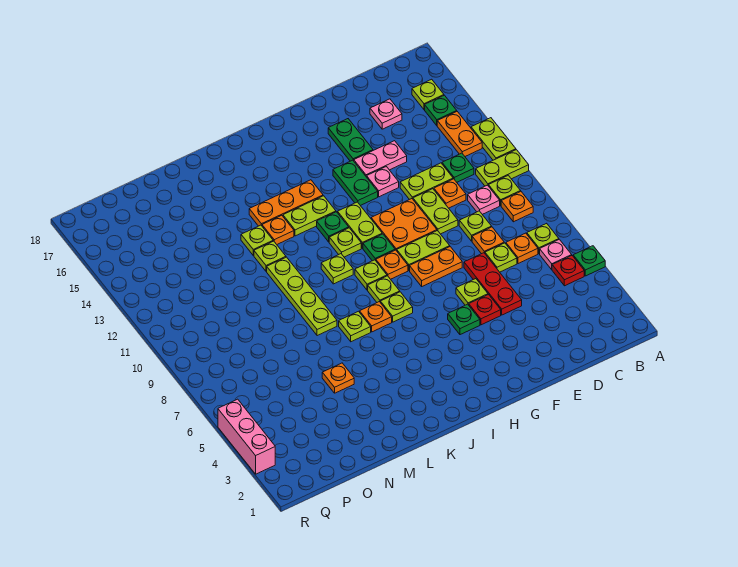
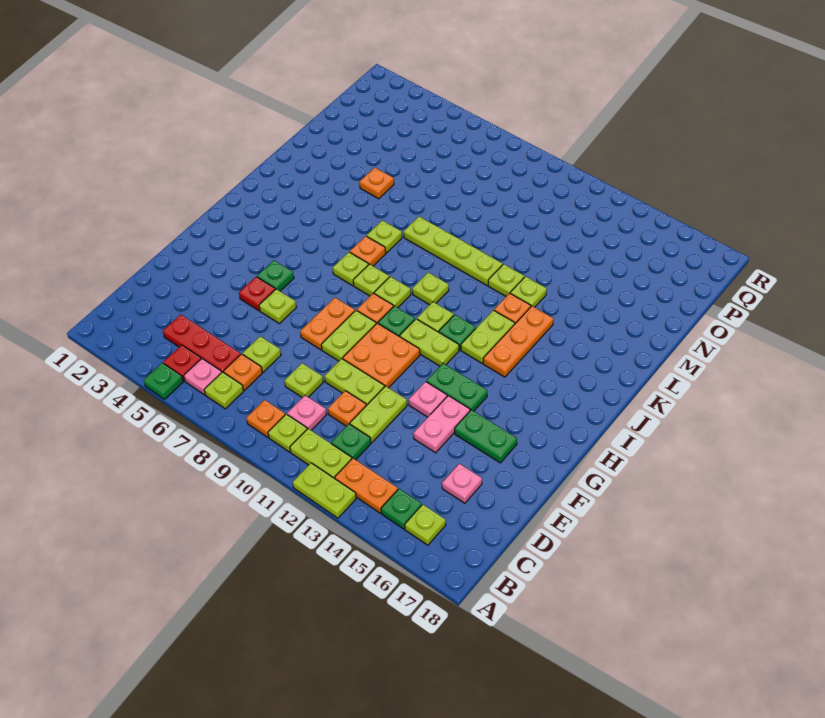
lime plate A11:B11 level 1 -> lime plate B11:B12 level 1
orange plate D8 level 1 -> none
red plate E5:E7 level 1 -> red plate C4:C6 level 1
pink brick R3:R5 level 1 -> none

